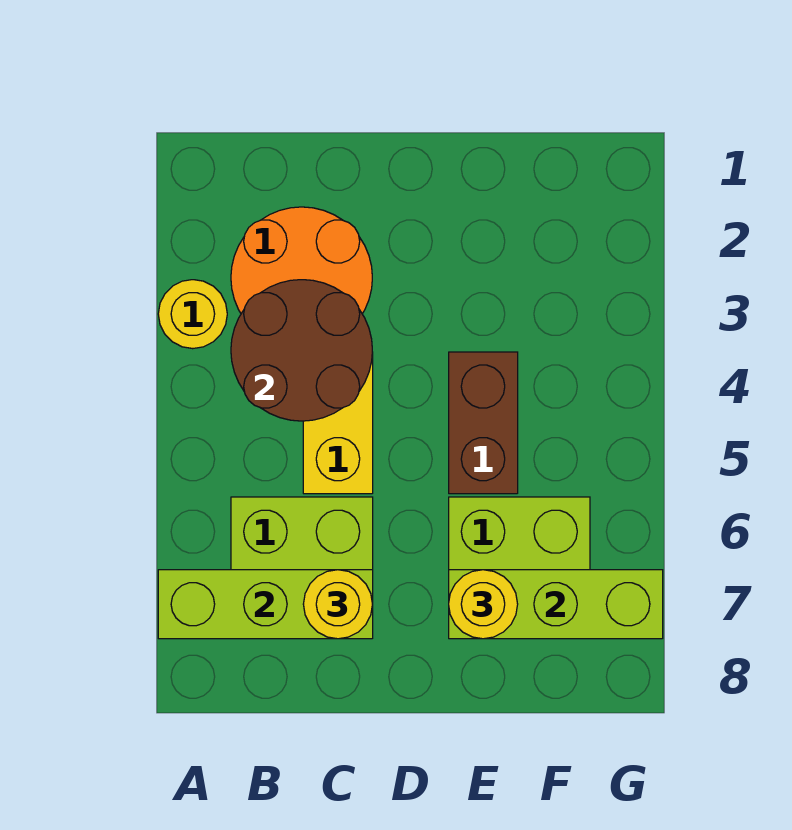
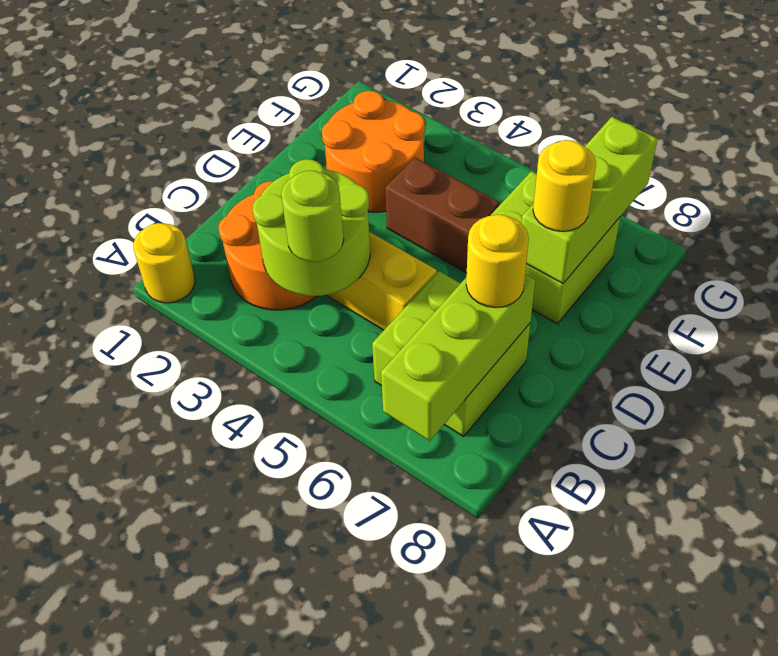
yellow round brick A3 level 1 -> yellow round brick A1 level 1
brown round brick B3:C4 level 2 -> lime round brick B3:C4 level 2
none -> lime round brick B4 level 3
none -> orange round brick E2:F3 level 1

